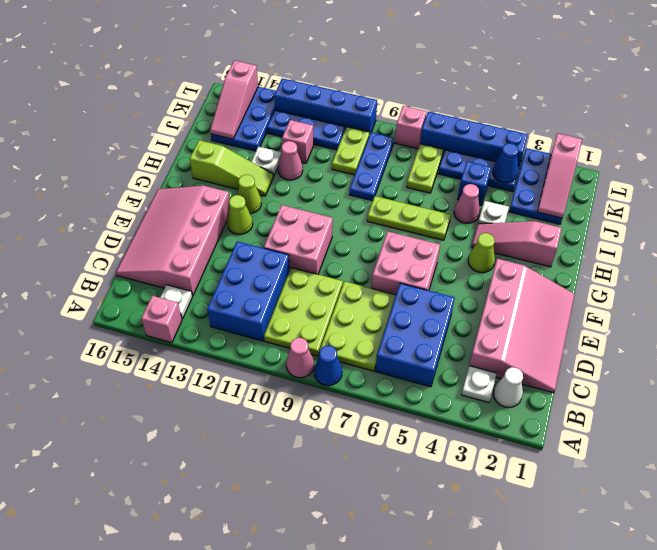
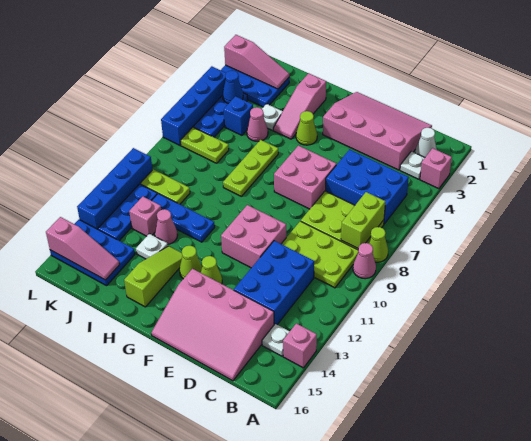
blue cone A8 level 1 -> lime cone A8 level 1
none -> lime brick B7:B8 level 2
blue brick B11:D12 level 1 -> blue brick C11:D13 level 1
blue plate I9:K9 level 1 -> blue plate H11:J11 level 1
pink brick L8 level 1 -> pink brick A3 level 1

